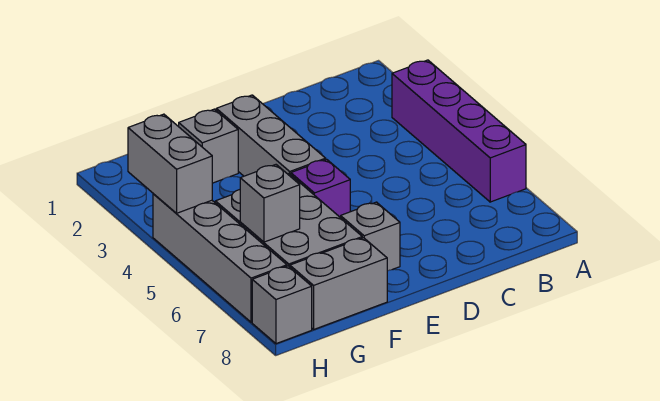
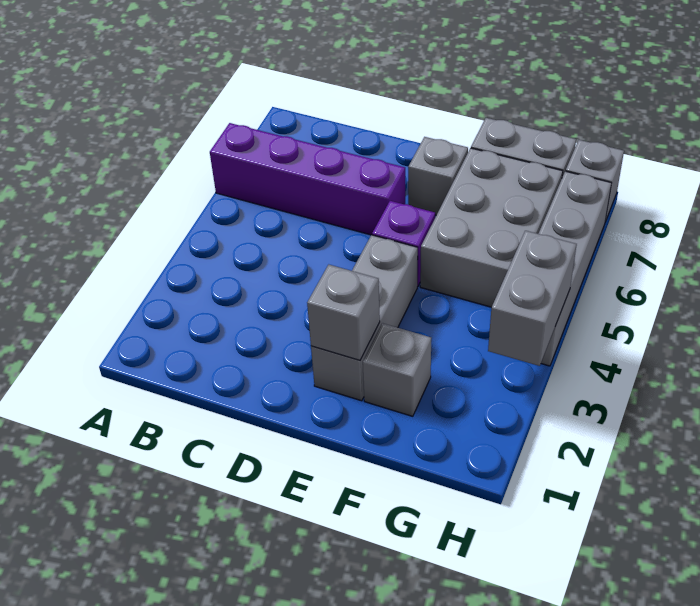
purple brick A3:A6 level 1 -> purple brick A6:D6 level 1
grey brick G6 level 2 -> grey brick E2 level 2

